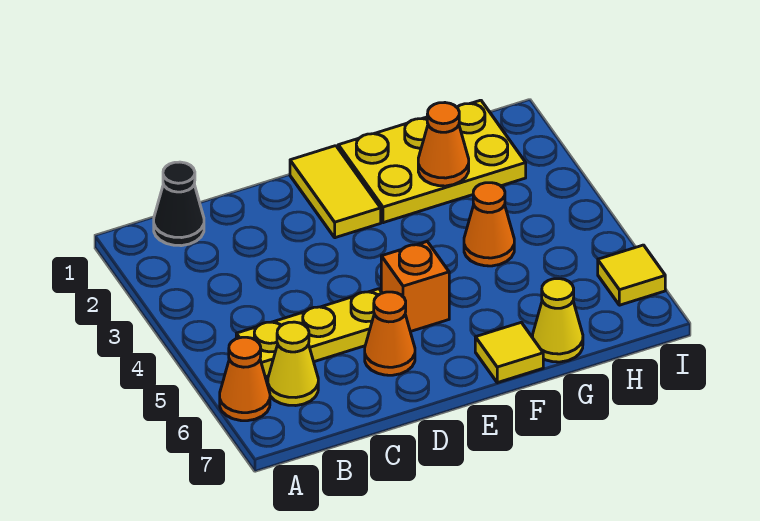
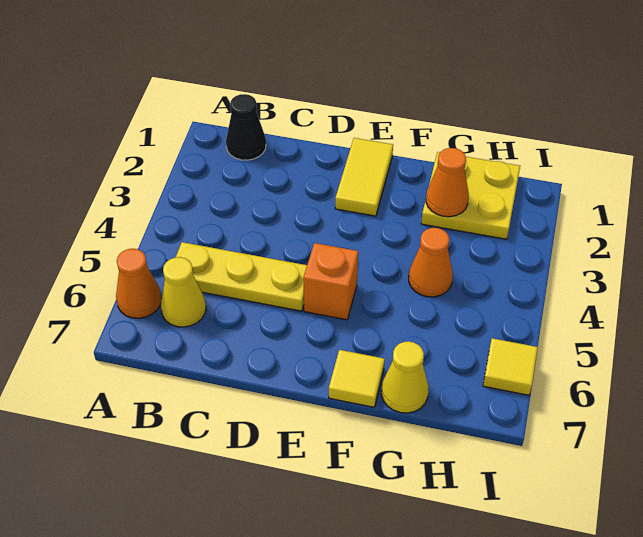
orange cone D6 level 1 -> none
yellow plate F1:H2 level 1 -> yellow plate G1:H2 level 1

